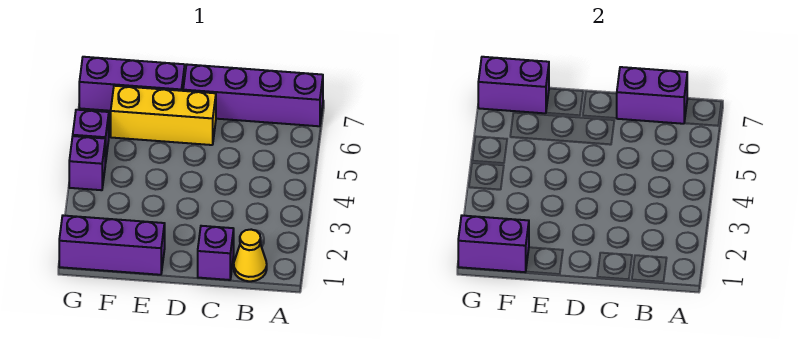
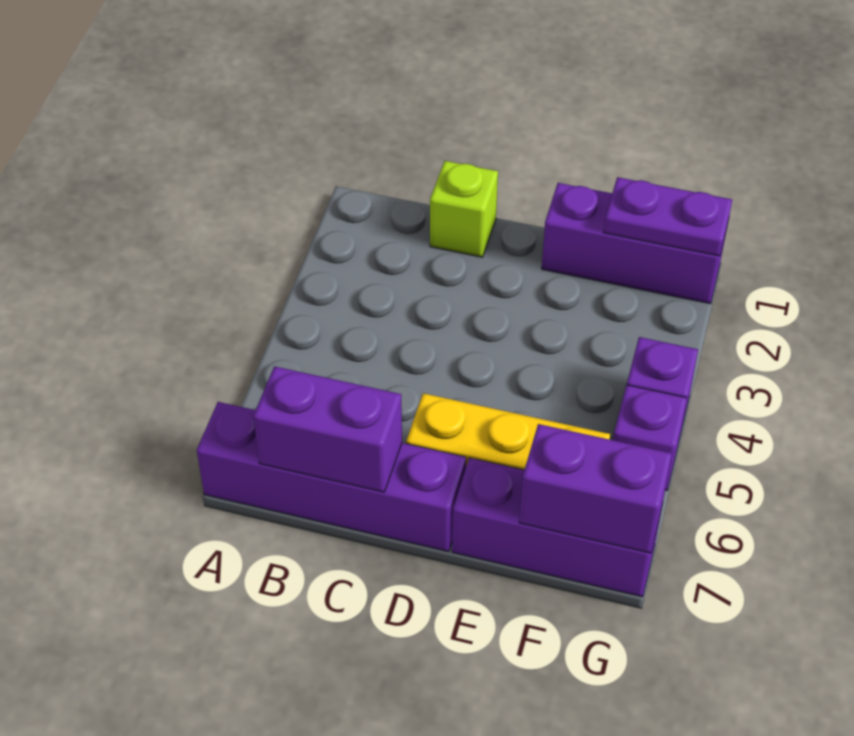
yellow cone B1 level 1 -> none
purple brick C1 level 1 -> lime brick C1 level 1
purple brick F1:G1 level 2 -> purple plate F1:G1 level 2

